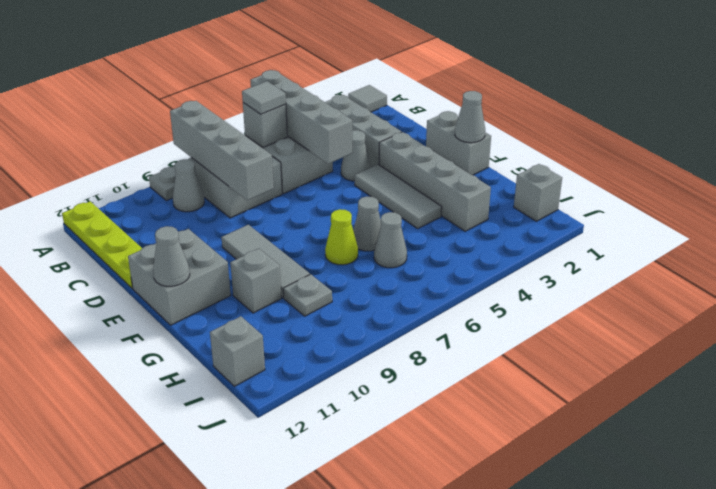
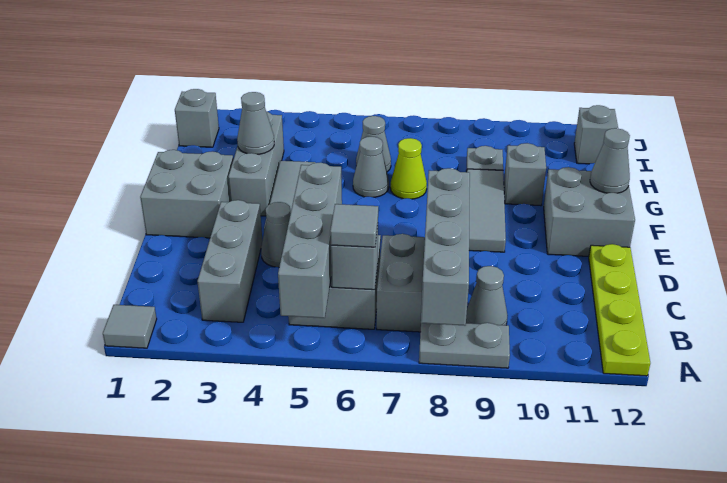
grey brick E1:F1 level 1 -> grey brick E1:F2 level 1
grey brick E3:H3 level 1 -> grey brick F3:H3 level 1
grey cone F1 level 2 -> grey cone G3 level 2

